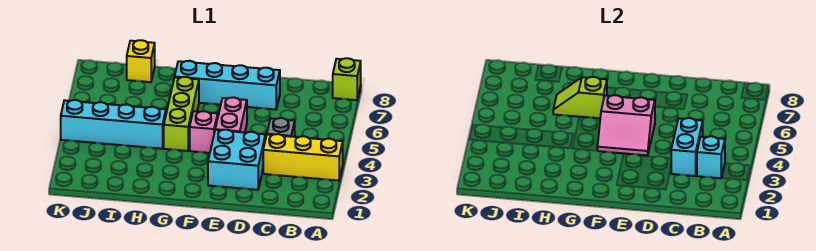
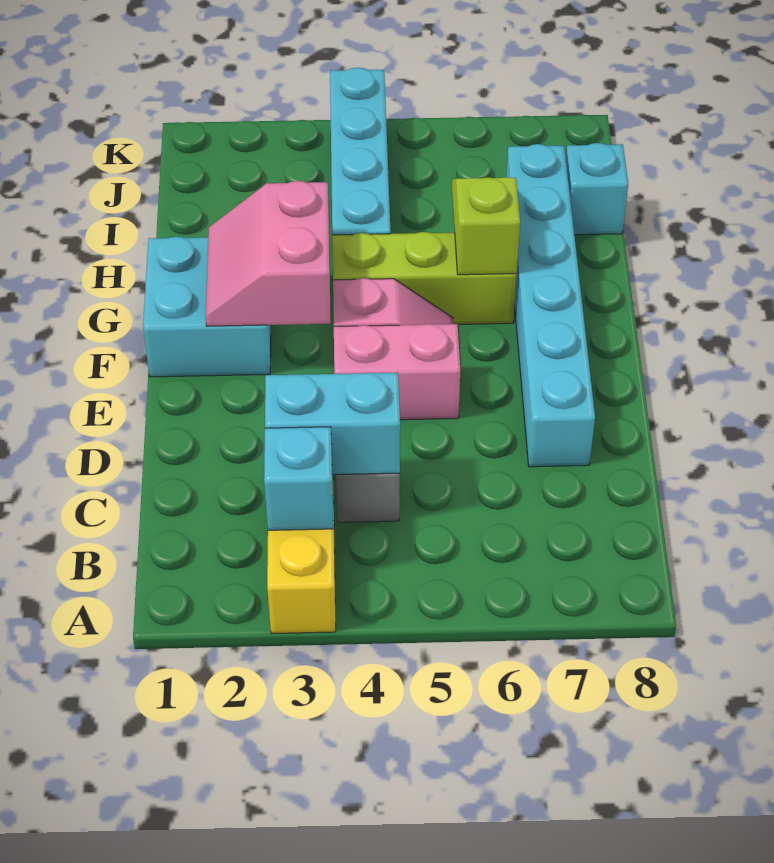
lime brick A8 level 1 -> none
cyan brick D2:E3 level 1 -> cyan brick F1:G2 level 1
cyan brick D7:G7 level 1 -> cyan brick D7:I7 level 1
pink slope E4:F5 level 2 top 5 -> pink slope F2:G3 level 2 top 3
yellow brick I8 level 1 -> cyan brick I8 level 1

